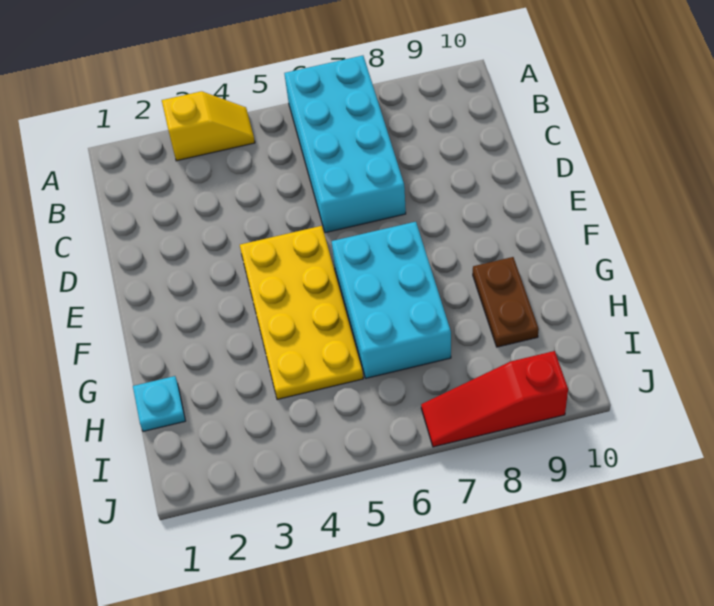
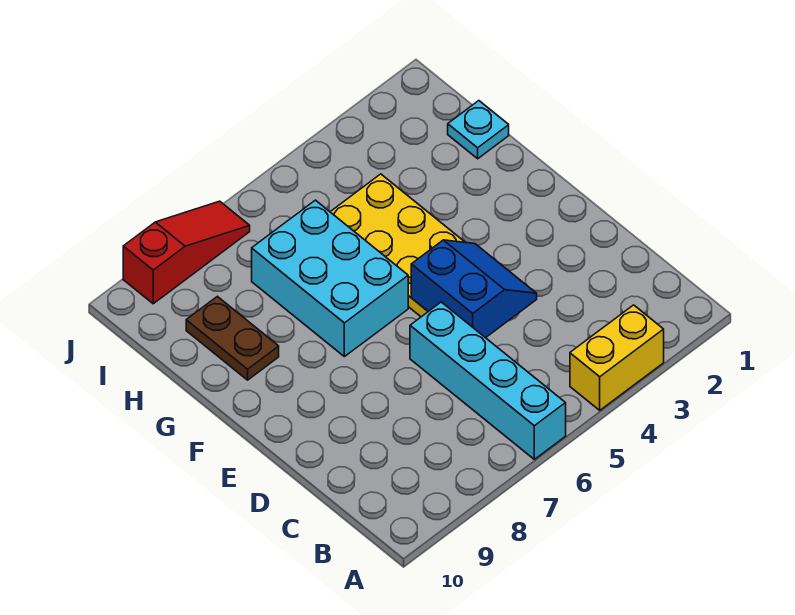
yellow slope A3:A4 level 1 top 3 -> yellow brick A3:A4 level 1
cyan brick A6:D7 level 1 -> cyan brick A6:D6 level 1
none -> blue slope D4:E5 level 2 top 5

